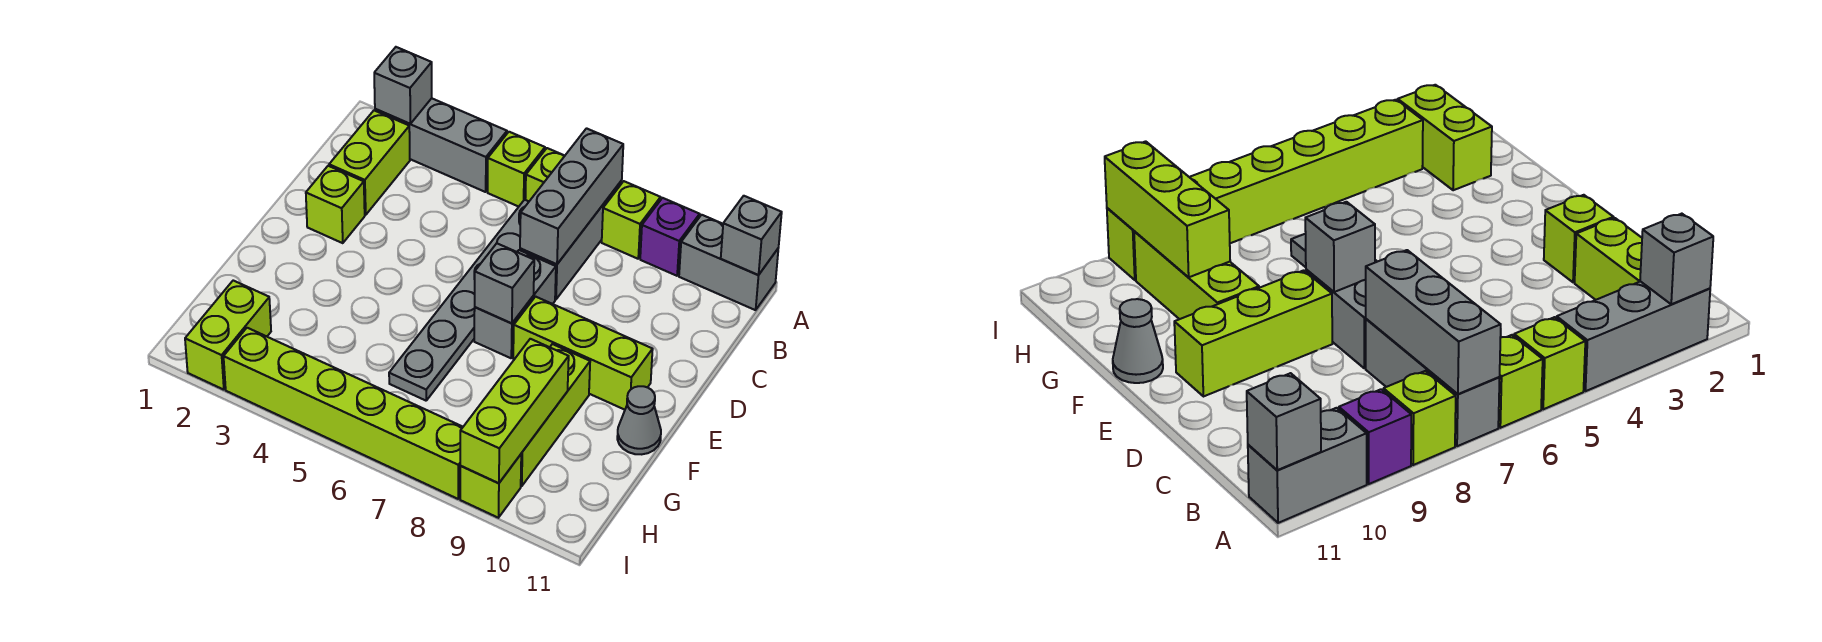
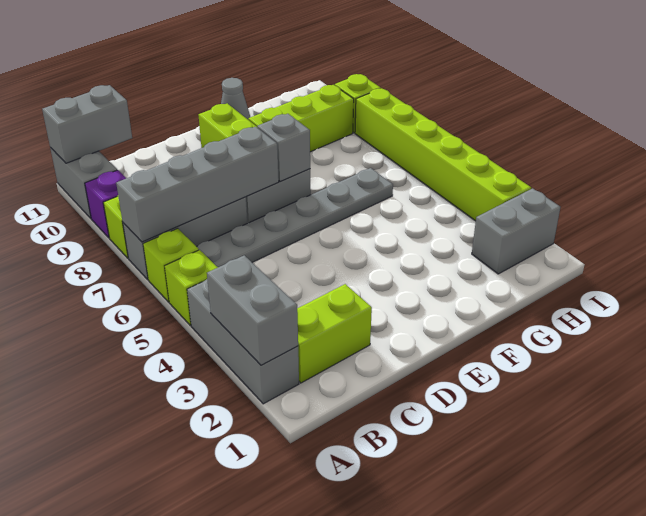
grey brick A2 level 2 -> grey brick A2:A3 level 2
grey brick A7:C7 level 2 -> grey brick A7:D7 level 2
grey brick A11 level 2 -> grey brick A11:B11 level 2
lime brick D2 level 1 -> none
lime brick G9:I9 level 2 -> none
lime brick H2:I2 level 1 -> grey brick H2:I2 level 1

